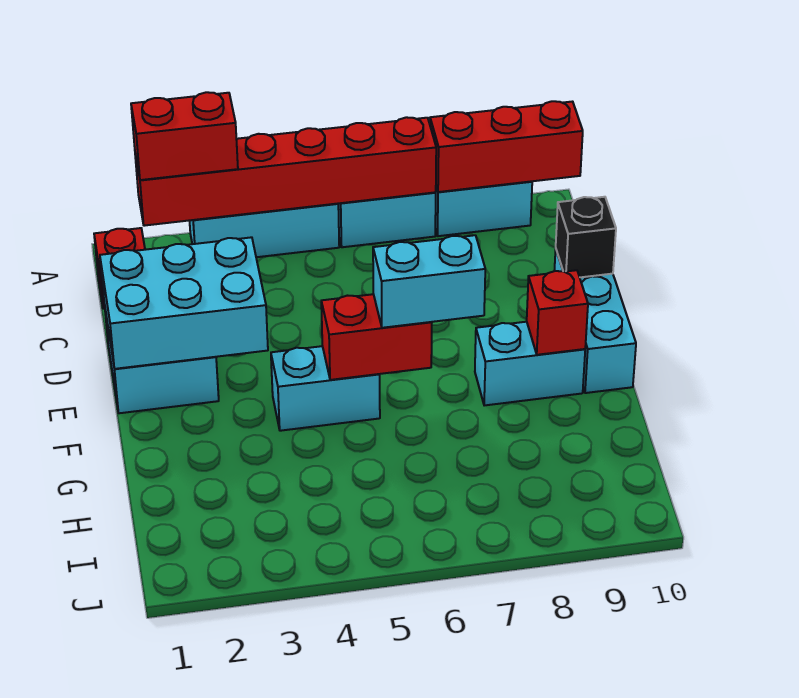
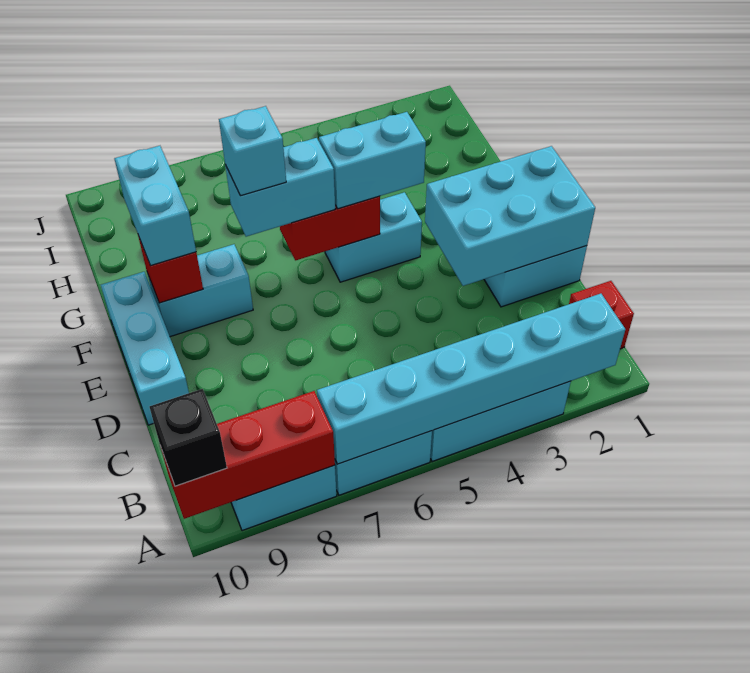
red brick A2:A7 level 2 -> cyan brick A2:A7 level 2
red brick A2:A3 level 3 -> none
black brick D10 level 2 -> black brick A10 level 3
none -> cyan brick F4:F5 level 3
none -> cyan brick F7 level 4
none -> cyan brick F9:G9 level 3

